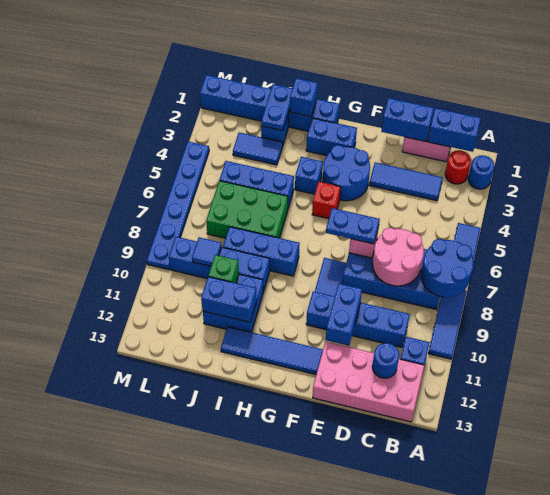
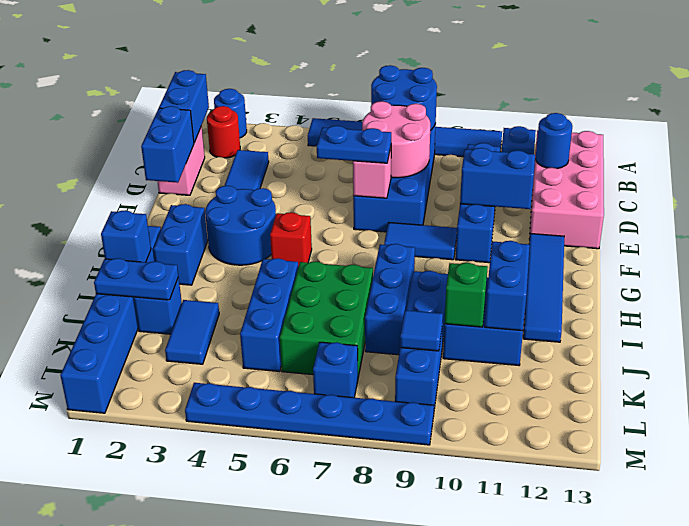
blue plate E7:F7 level 3 -> blue plate E6:E7 level 3
blue brick H4 level 1 -> blue brick L7 level 1

